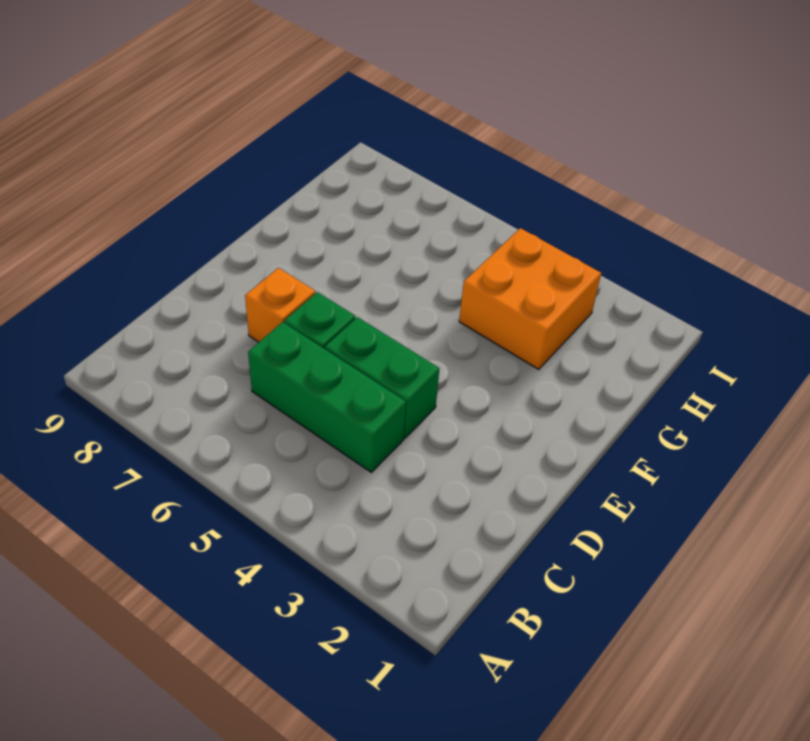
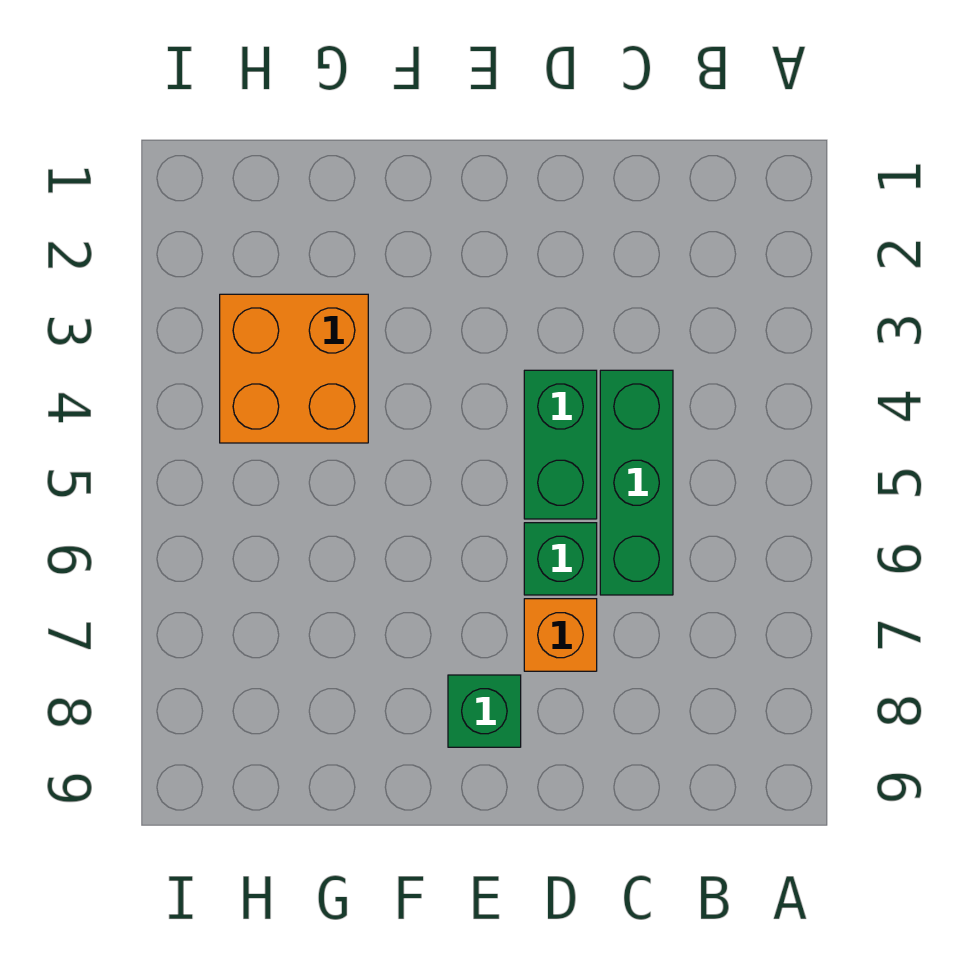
none -> green brick E8 level 1

